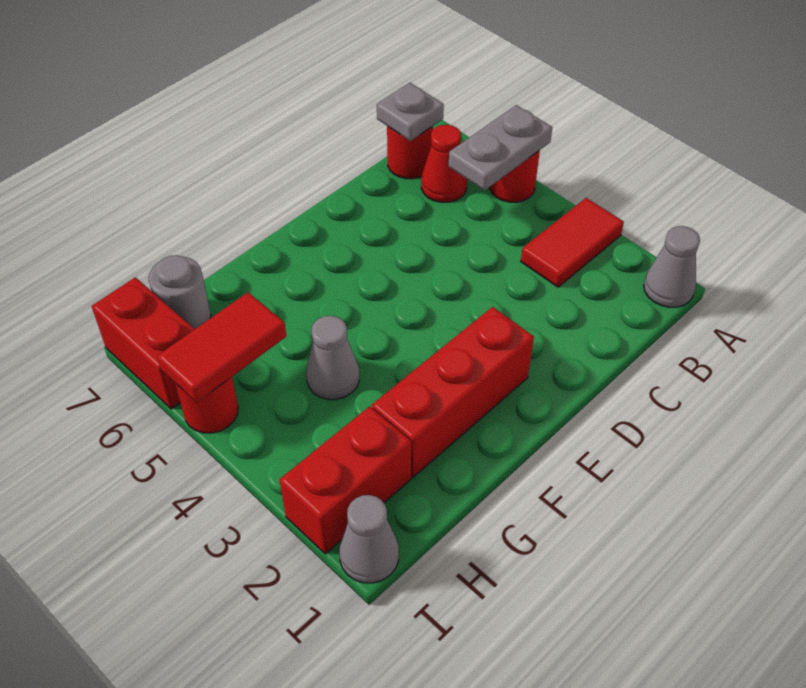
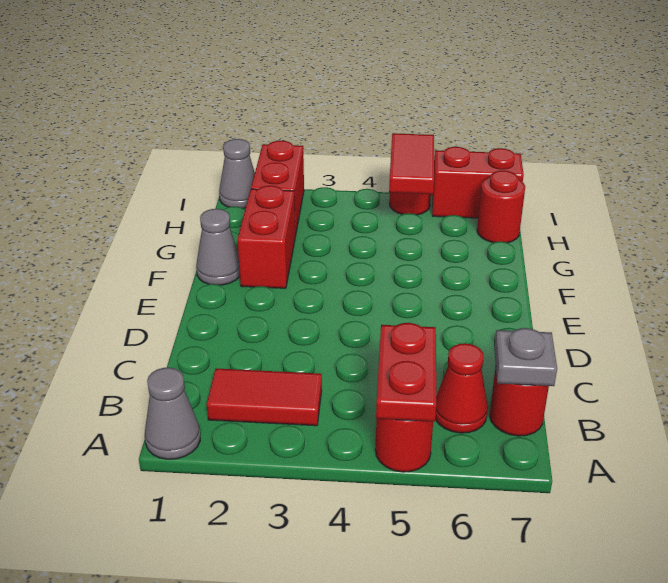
red tile A3:B3 level 1 -> red tile B2:B3 level 1
grey plate A5:B5 level 2 -> red plate A5:B5 level 2
red brick E2:G2 level 1 -> red brick F2:G2 level 1
grey cone G4 level 1 -> grey cone F1 level 1
grey round brick H7 level 1 -> red round brick H7 level 1

